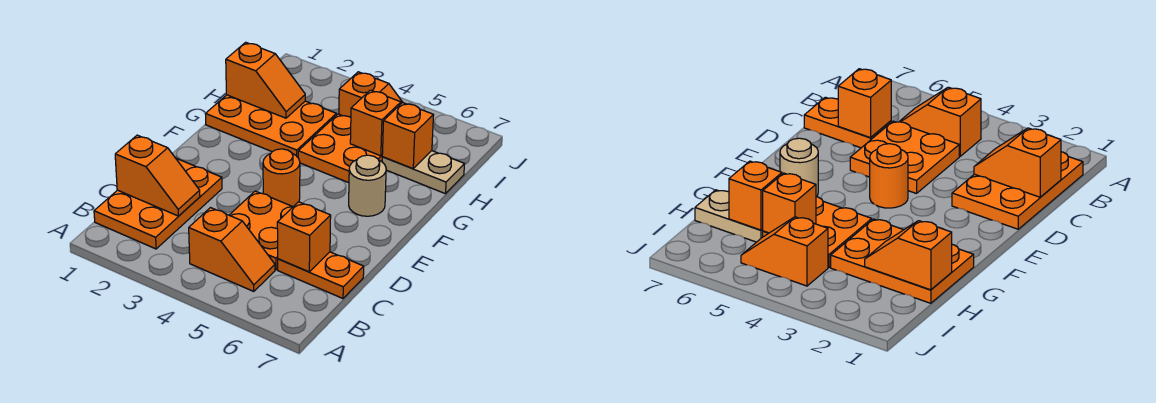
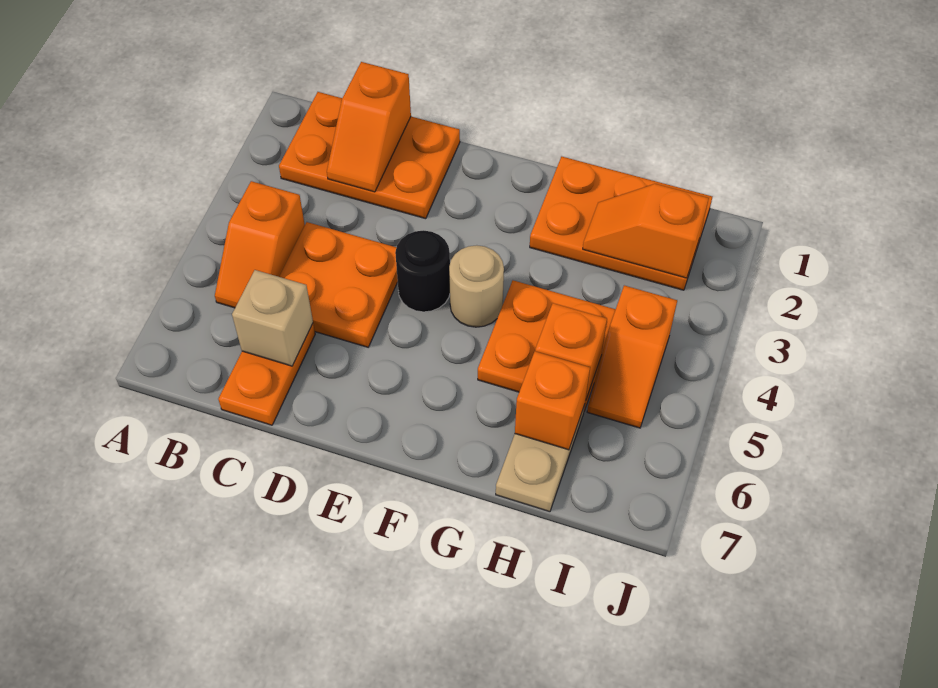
orange brick C6 level 2 -> tan brick C6 level 2
orange round brick E4 level 1 -> black round brick E4 level 1
tan round brick F6 level 1 -> tan round brick F4 level 1
orange plate G1:H3 level 1 -> orange plate G1:I2 level 1
orange slope H1:H2 level 2 top 1 -> orange slope H2:I2 level 2 top I

